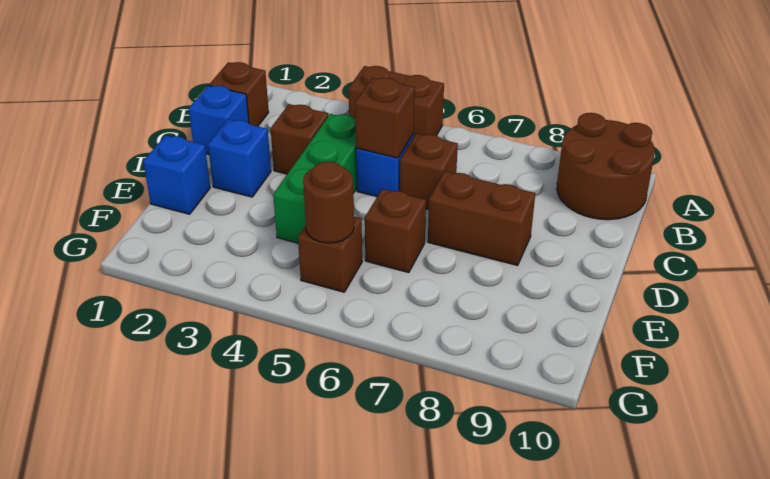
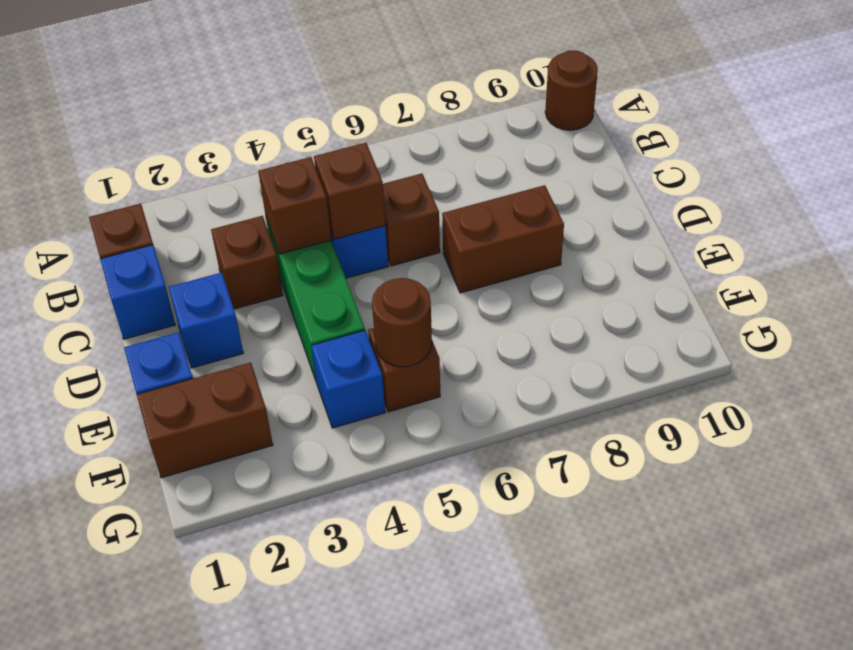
brown brick A4:A5 level 1 -> brown brick F1:F2 level 1
brown round brick A9:B10 level 1 -> brown round brick A10 level 1
brown brick E6 level 1 -> brown brick C4 level 2
none -> blue brick F4 level 1

